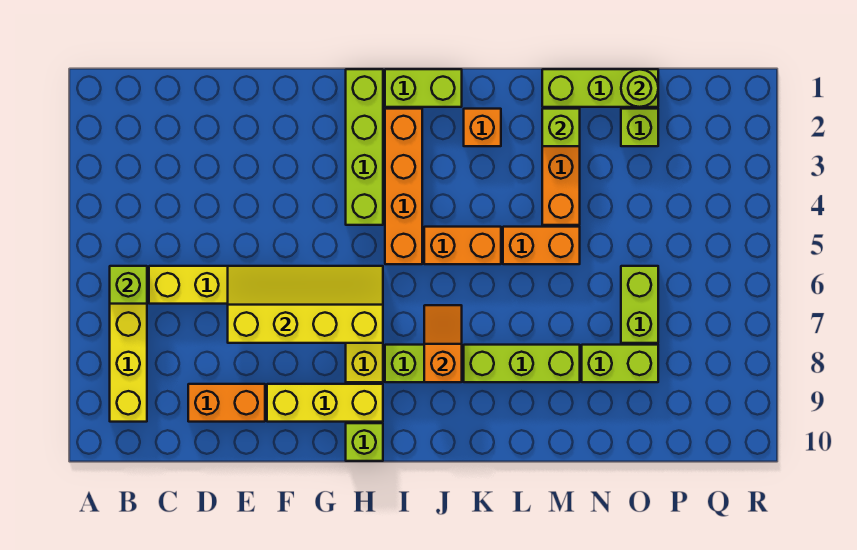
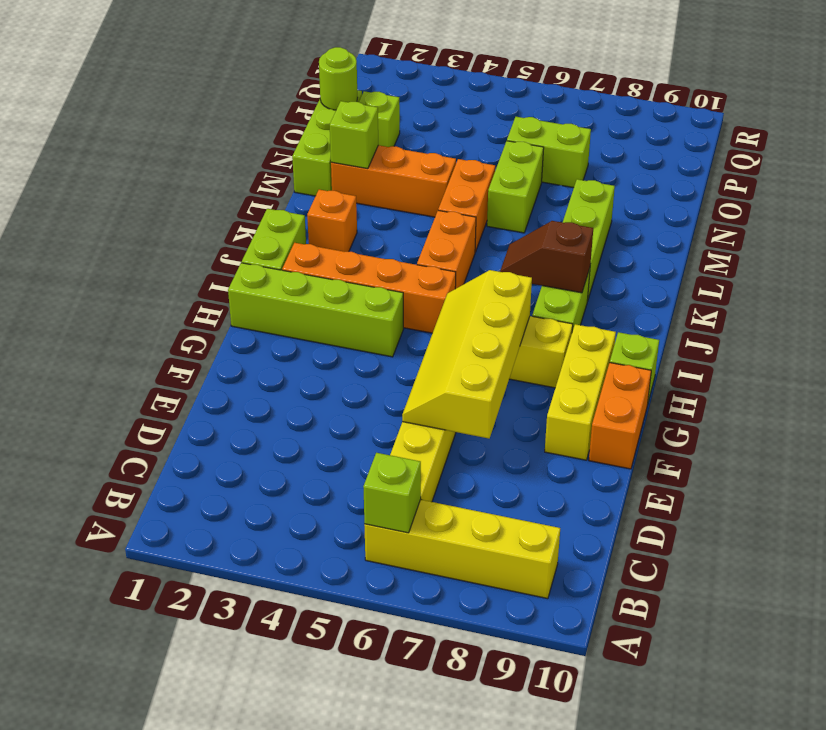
orange brick D9:E9 level 1 -> orange brick F10:G10 level 1
orange slope J7:J8 level 2 top 8 -> brown slope J7:J8 level 2 top 8
lime brick N8:O8 level 1 -> lime brick M6:N6 level 1

